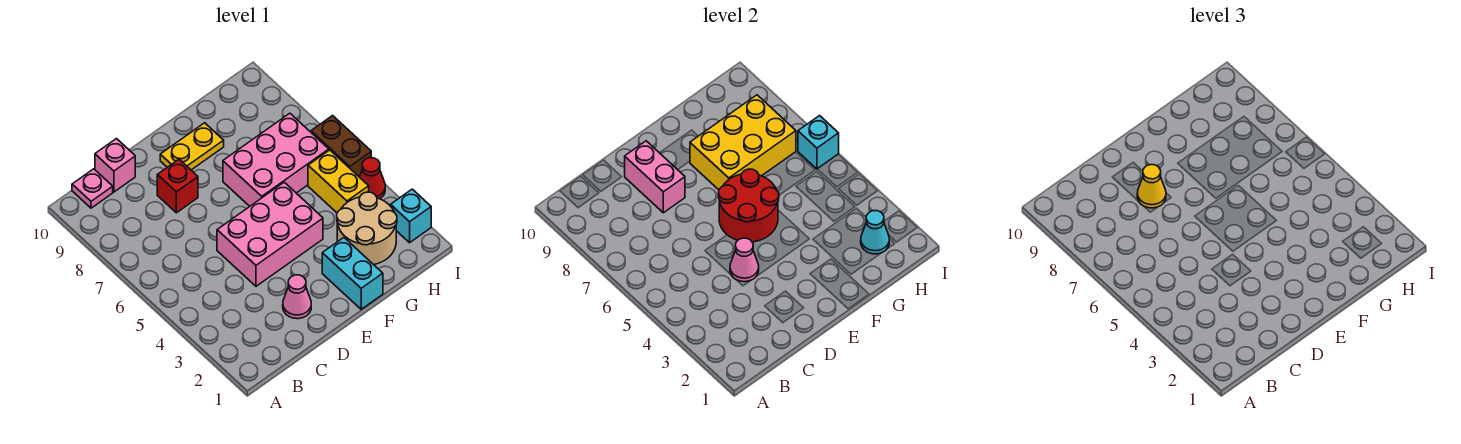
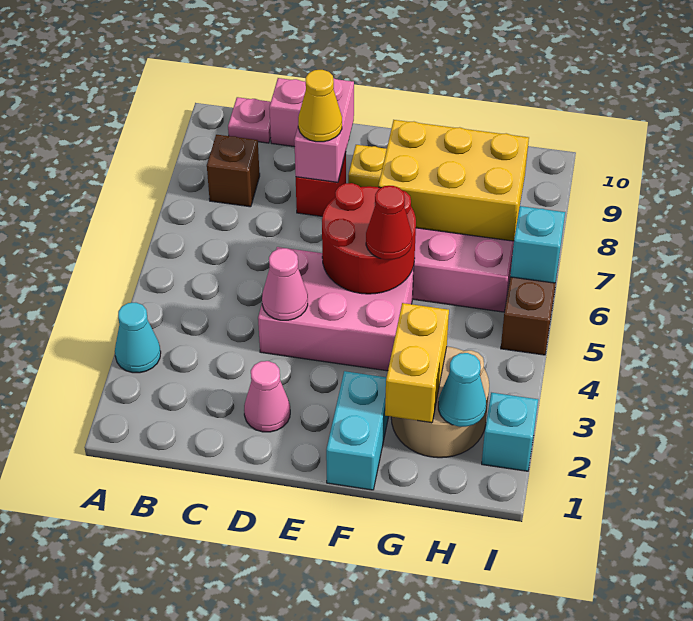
none -> cyan cone A3 level 1
none -> brown brick B8 level 1
yellow brick H4:H5 level 1 -> yellow brick G2:G3 level 2
red cone I4 level 1 -> red cone F5 level 3

